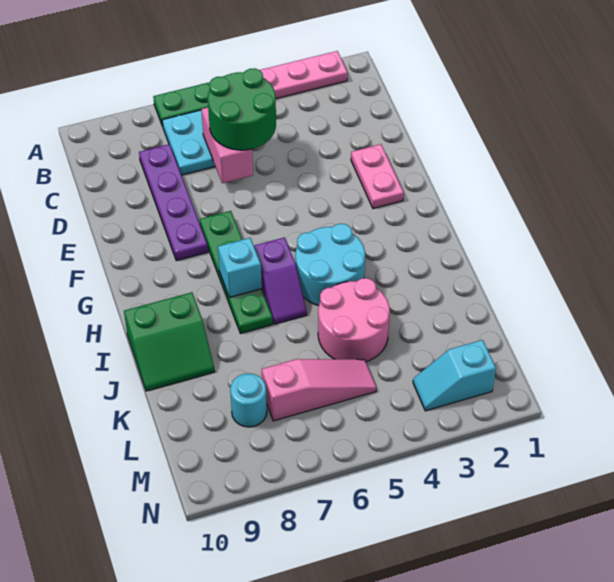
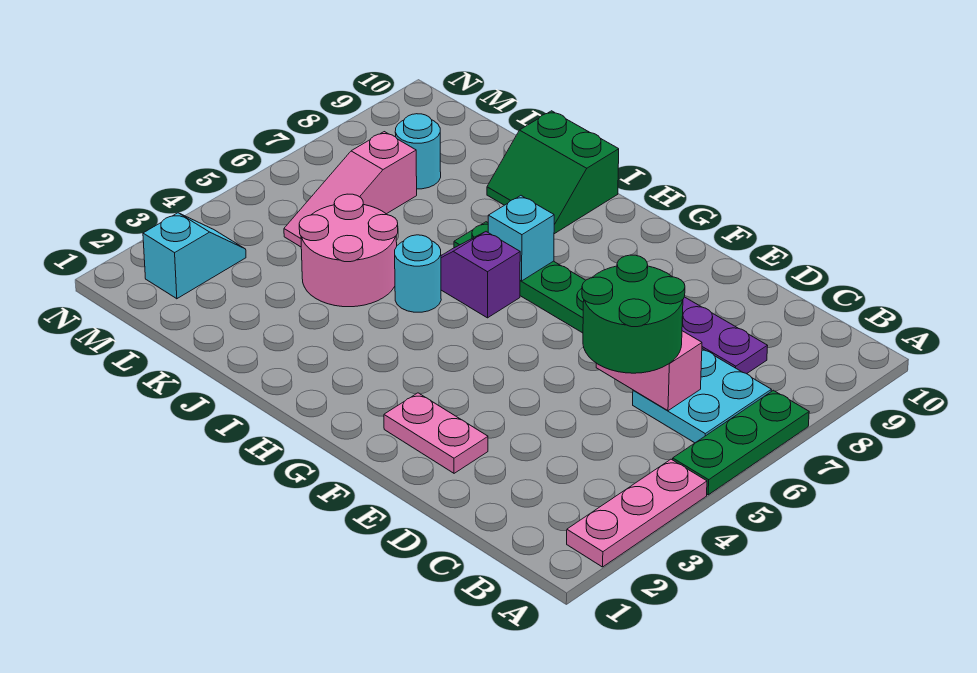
cyan round brick H4:I5 level 1 -> cyan round brick I5 level 1
green slope I9:J10 level 1 top I -> green slope I9:J10 level 1 top 10

